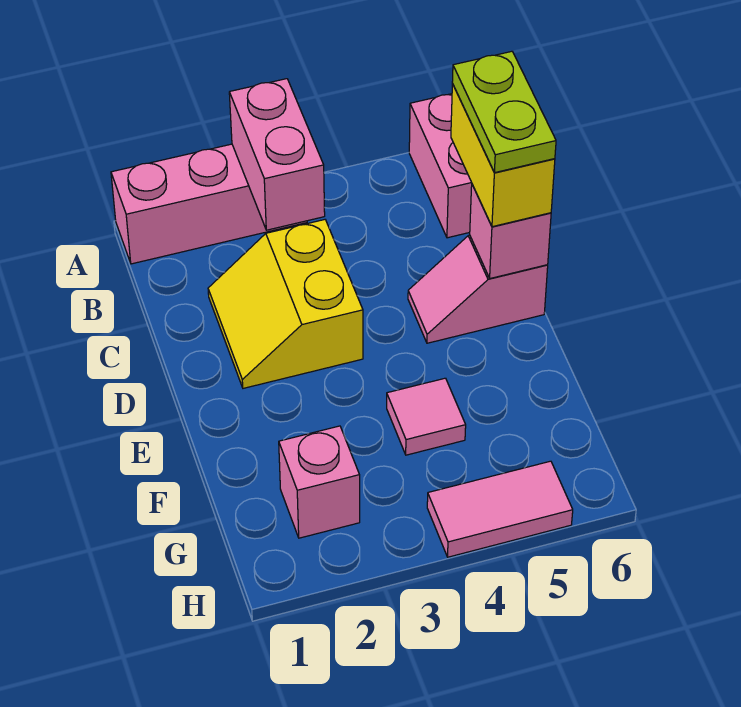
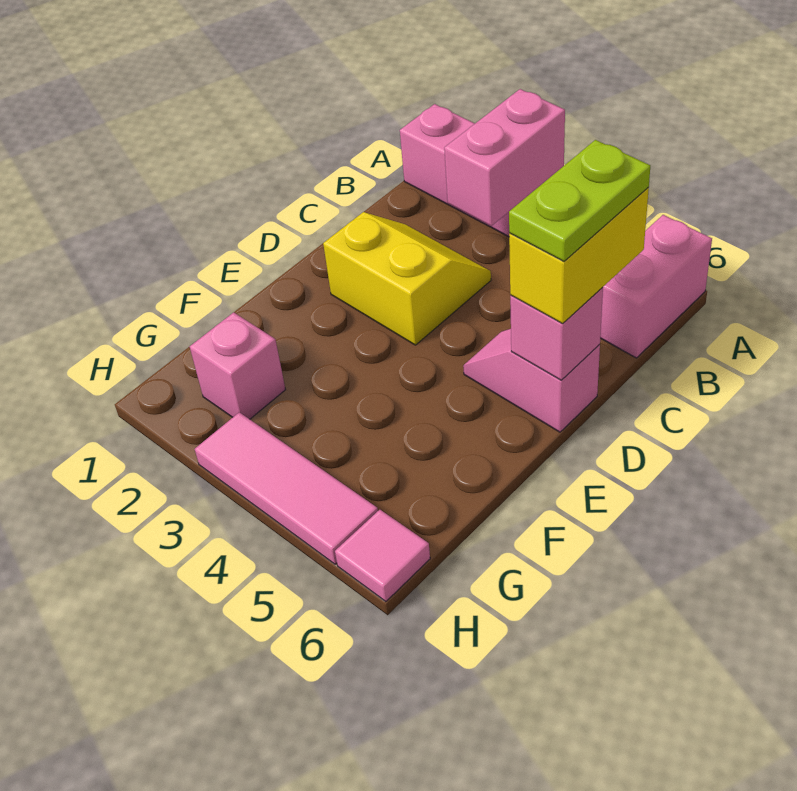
yellow slope C2:D3 level 1 top 3 -> yellow slope C2:D3 level 1 top D
pink tile F4 level 1 -> pink tile H6 level 1
pink tile H4:H5 level 1 -> pink tile H3:H5 level 1

